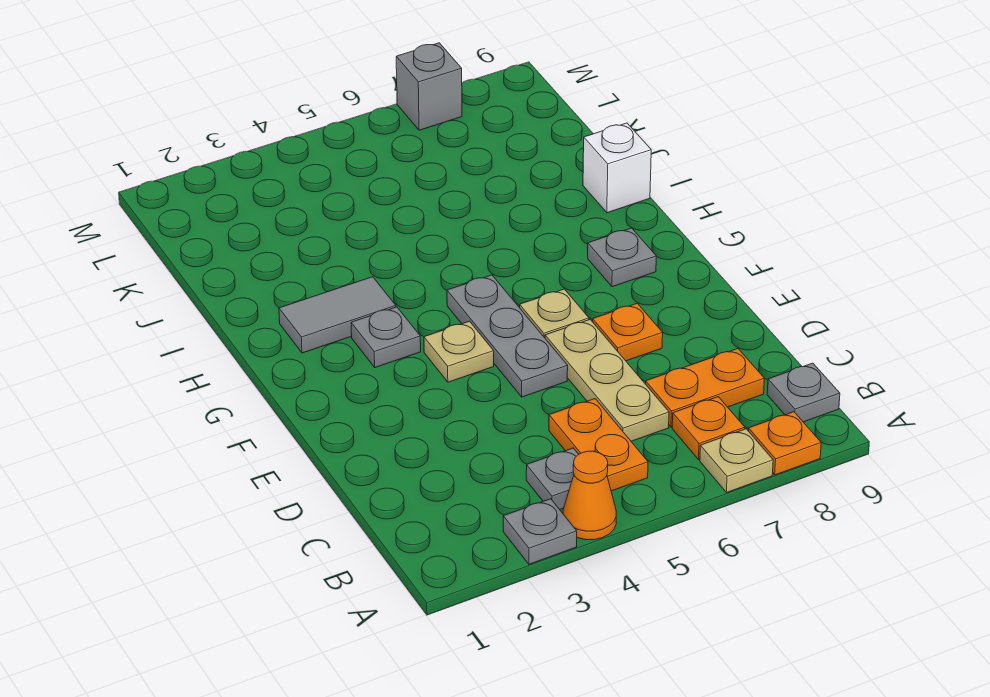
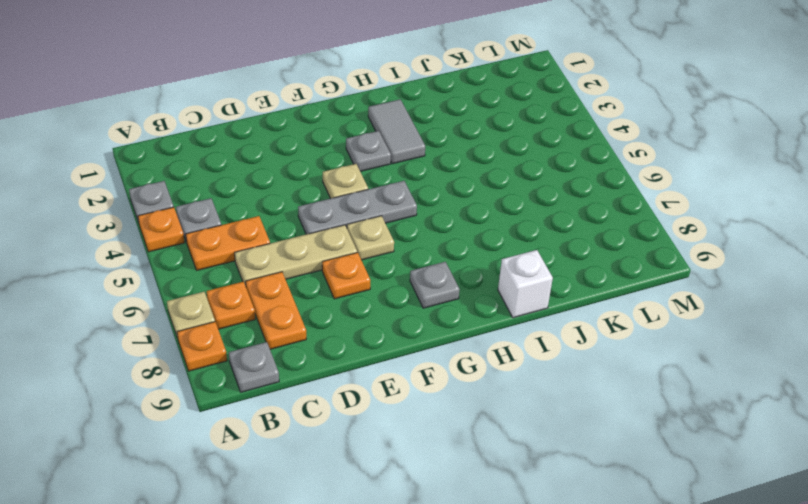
orange cone A4 level 1 -> orange plate A4 level 1
grey brick M7 level 1 -> none

